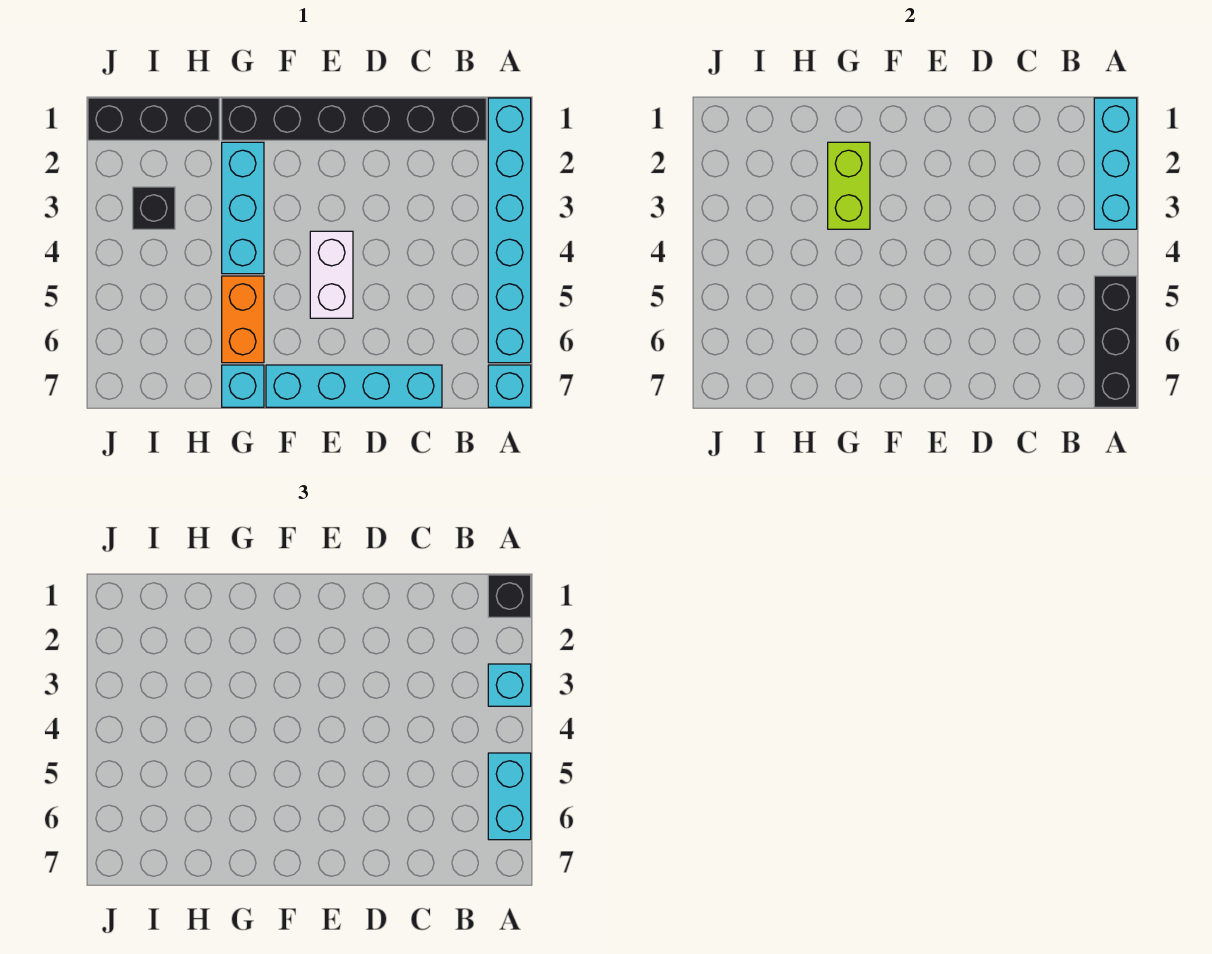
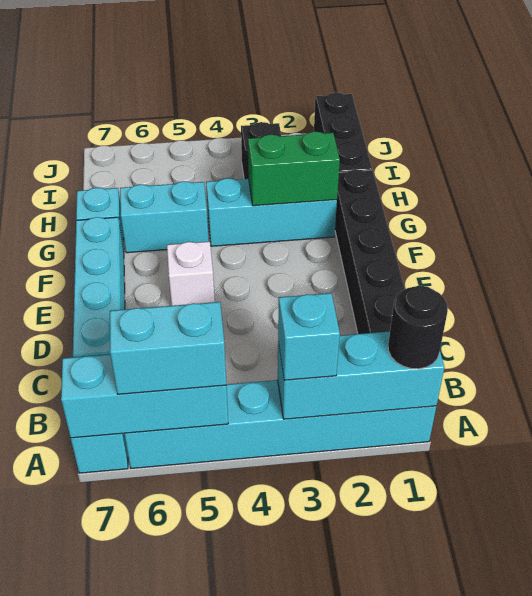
black brick A1 level 3 -> black round brick A1 level 3
black brick A5:A7 level 2 -> cyan brick A5:A7 level 2
white brick E4:E5 level 1 -> white brick E5 level 1
lime brick G2:G3 level 2 -> green brick G2:G3 level 2
orange brick G5:G6 level 1 -> cyan brick G5:G6 level 1

